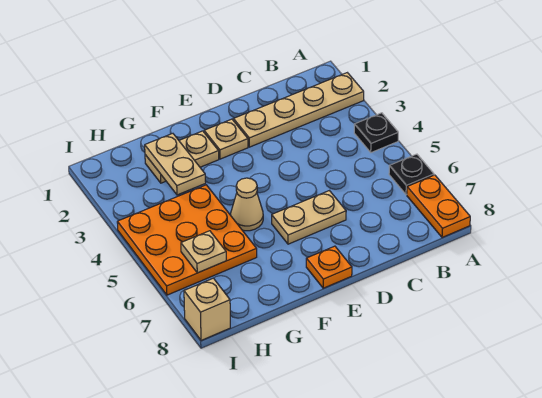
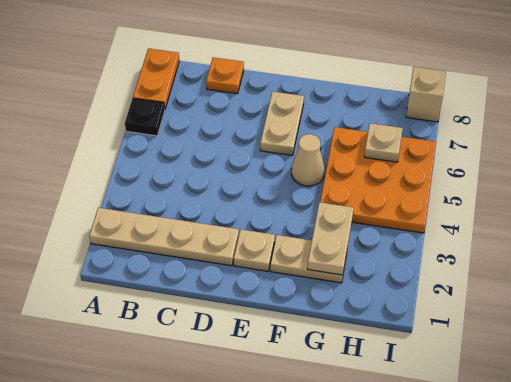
black plate A4 level 1 -> none
tan plate D6:E6 level 1 -> tan plate E6:E7 level 1
orange plate E8 level 1 -> orange plate C8 level 1

